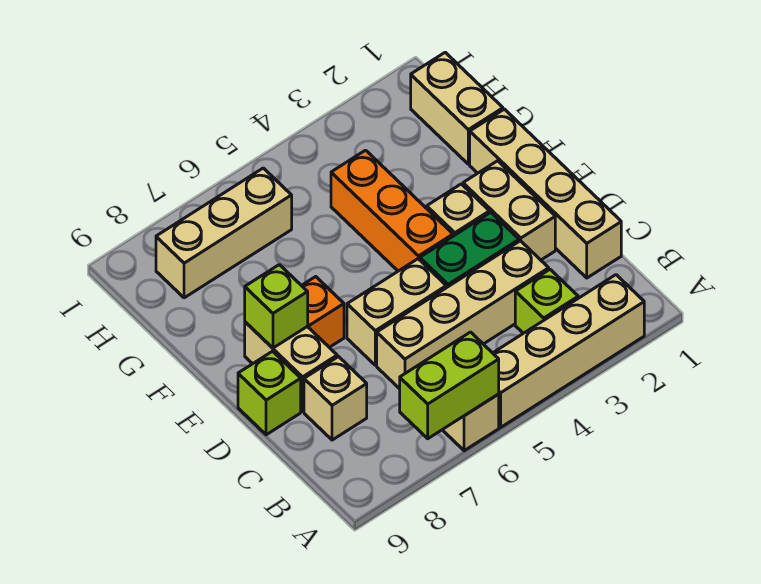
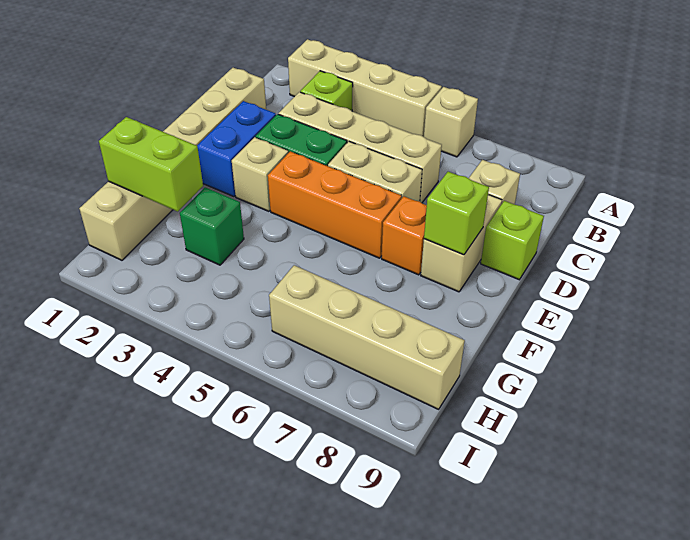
lime brick A6:A7 level 2 -> lime brick G1:G2 level 2
tan brick D2:E2 level 1 -> blue brick D2:E2 level 1
orange brick E4:G4 level 1 -> orange brick E4:E6 level 1
none -> green brick G3 level 1
tan brick H6:H8 level 1 -> tan brick H6:H9 level 1

